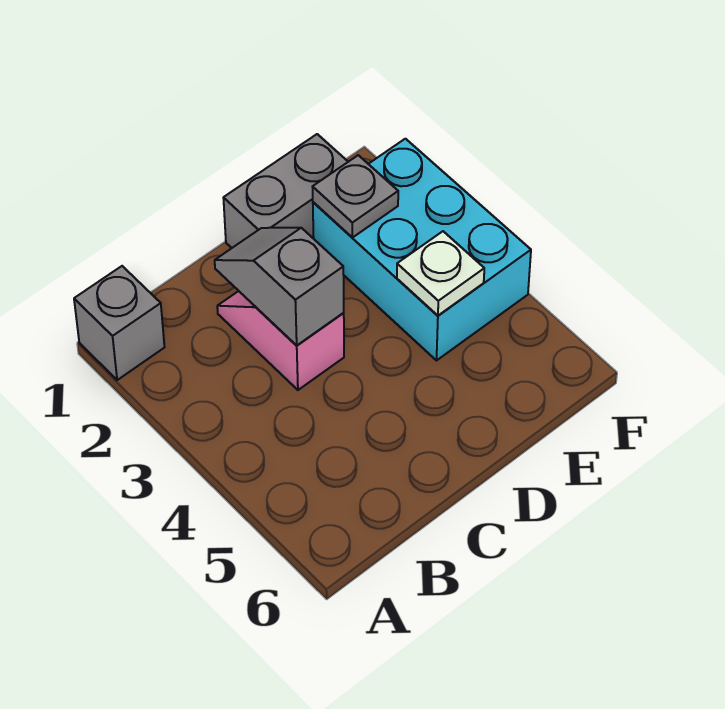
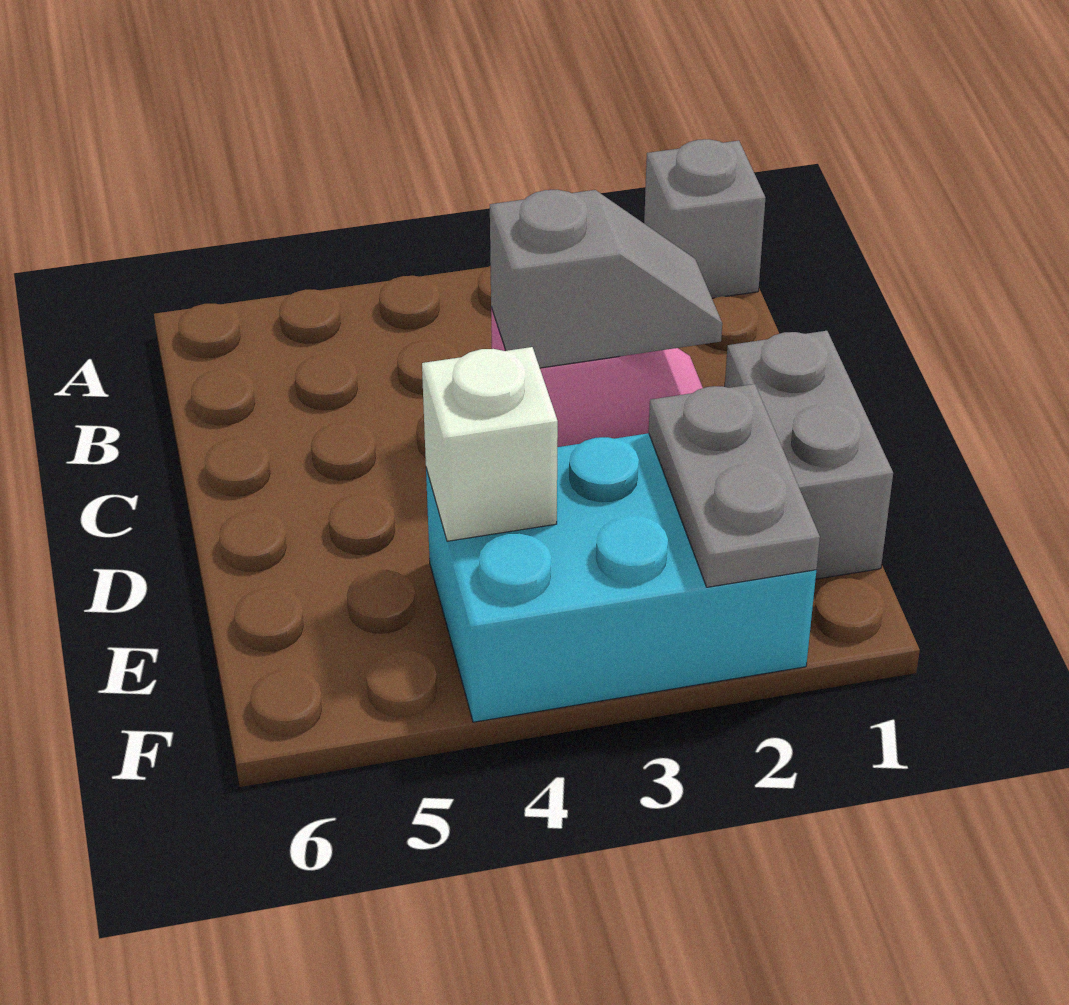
grey plate E2 level 2 -> grey plate E2:F2 level 2
white plate E4 level 2 -> white brick E4 level 2

